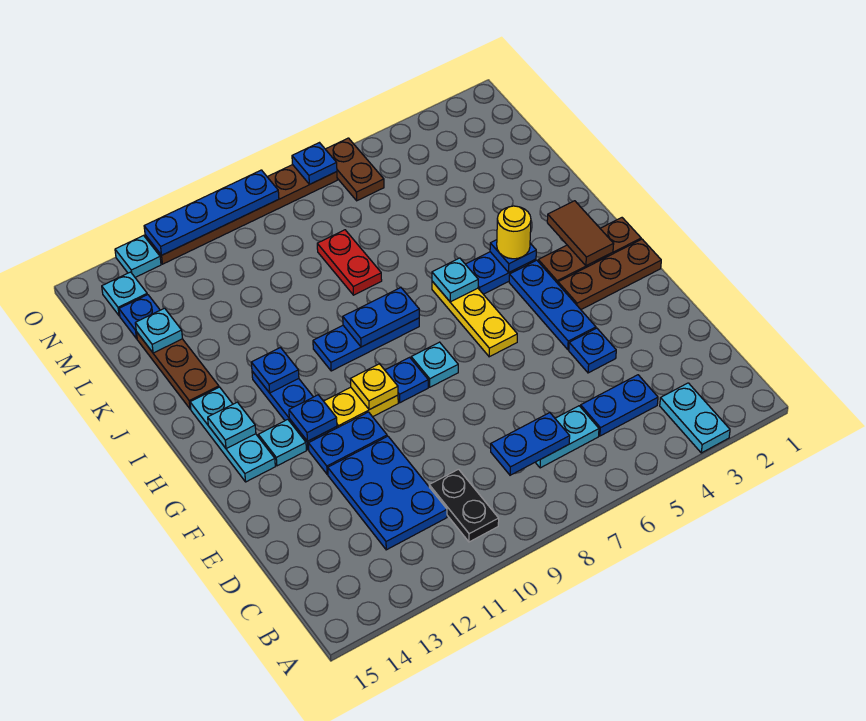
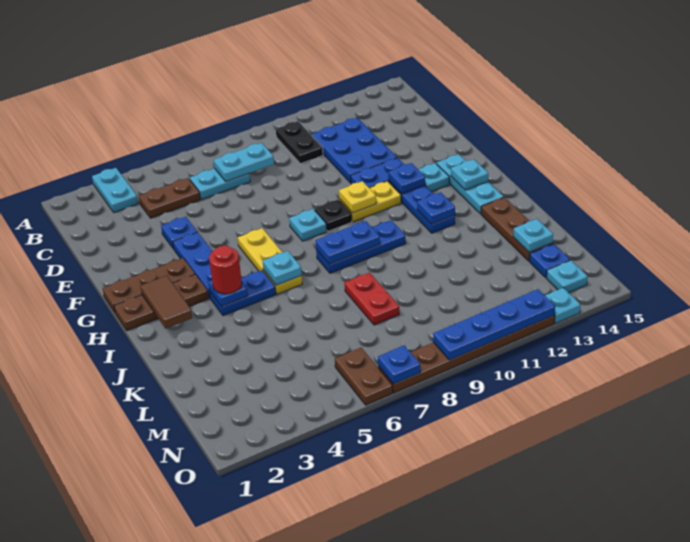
blue plate C4:C5 level 1 -> brown plate C4:C5 level 1
blue plate C7:C8 level 2 -> cyan plate C7:C8 level 2
blue plate G9 level 1 -> black plate G9 level 1
yellow round brick I4 level 3 -> red round brick I4 level 3

